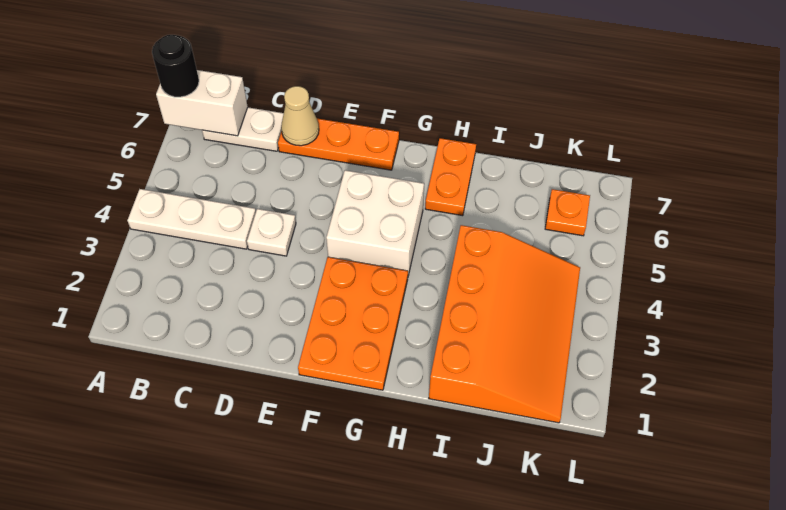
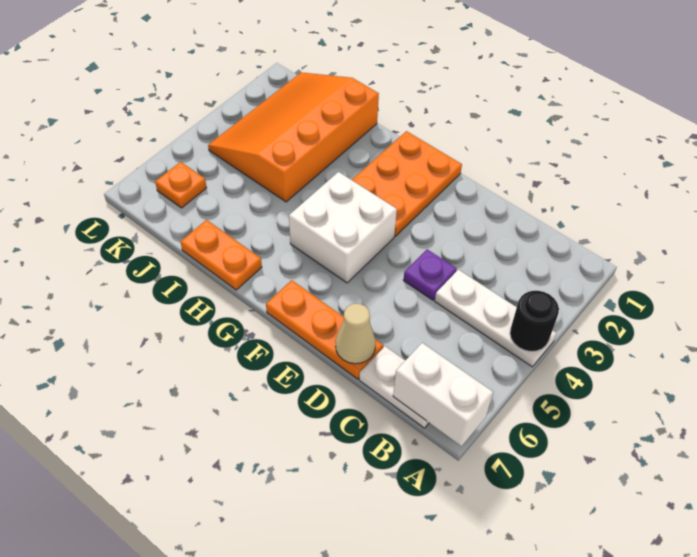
black round brick A7 level 3 -> black round brick A4 level 2
white plate D4 level 1 -> purple plate D4 level 1
orange plate H6:H7 level 1 -> orange plate H7:I7 level 1

